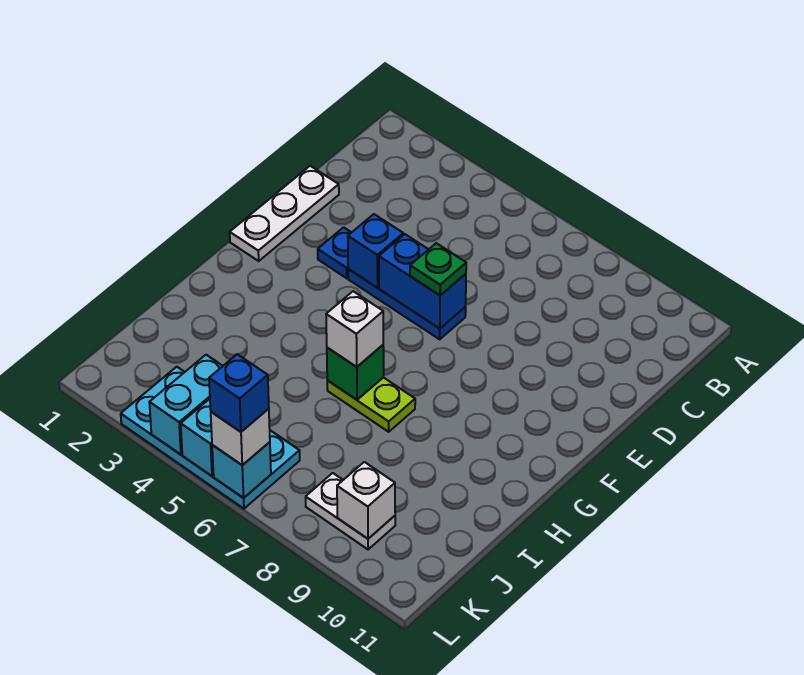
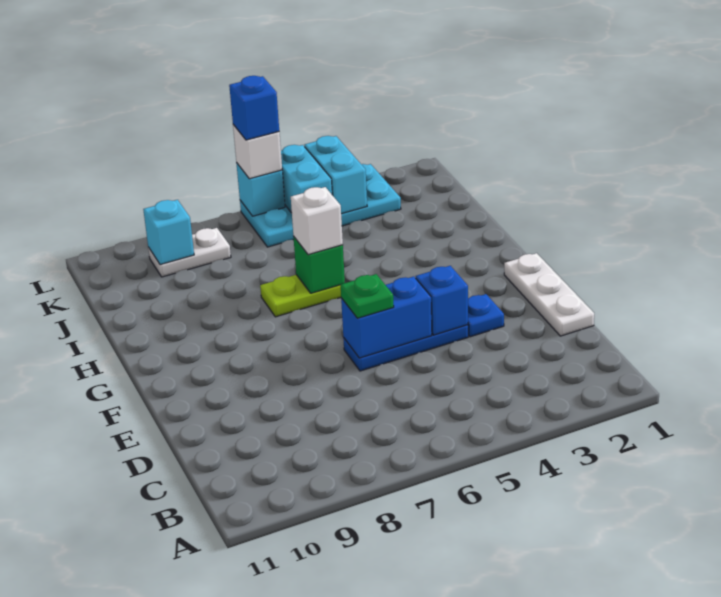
white brick K9 level 2 -> cyan brick K9 level 2

